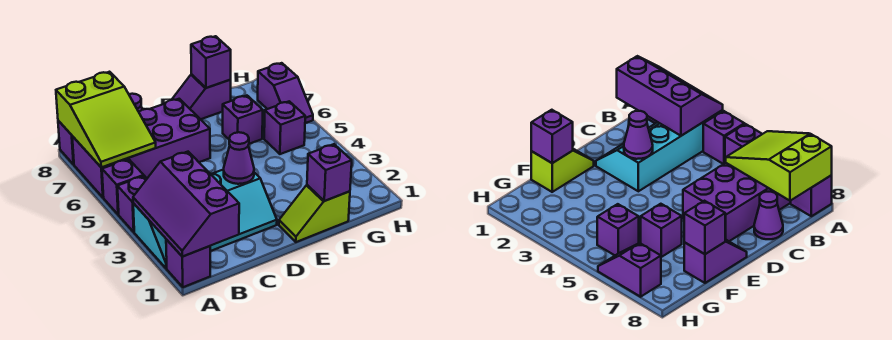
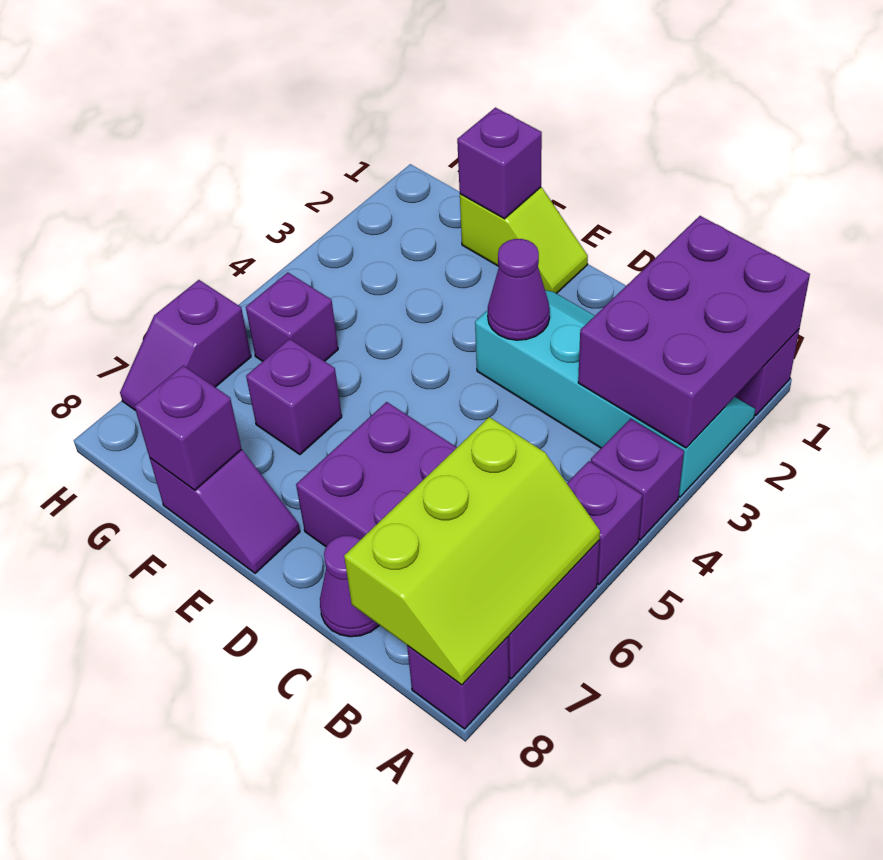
purple slope A1:B3 level 2 top B -> purple brick A1:B3 level 2
lime slope A6:B8 level 2 top 8 -> lime slope A6:B8 level 2 top B
purple slope H6:H7 level 1 top 7 -> purple slope H6:H7 level 1 top 6

